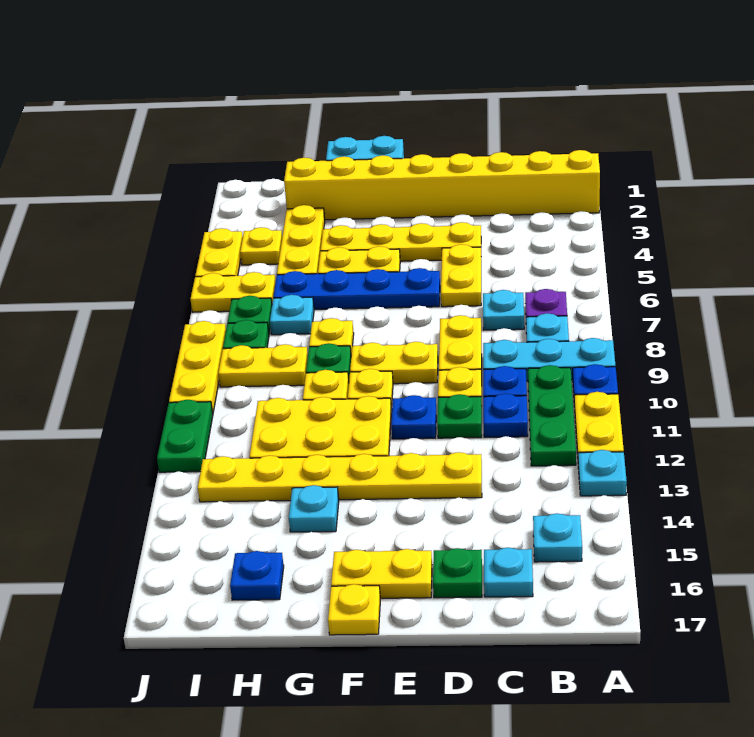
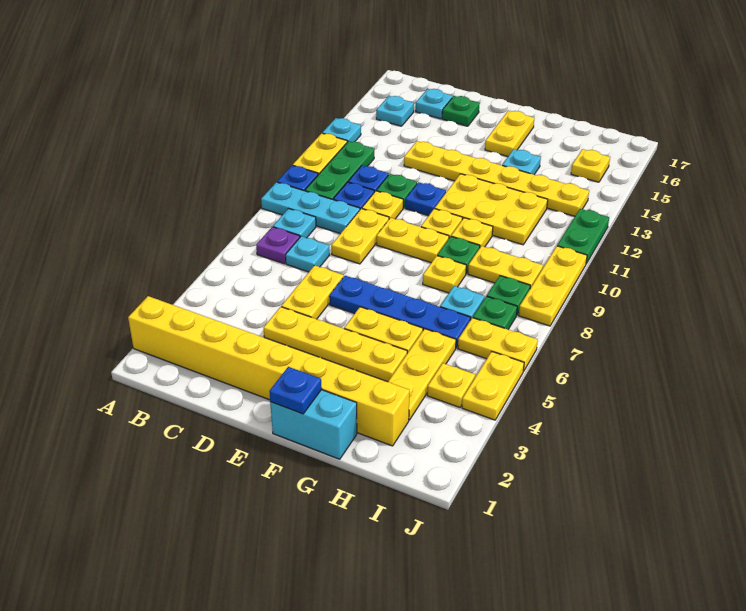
yellow plate E16:F16 level 1 -> yellow plate F15:F16 level 1
yellow plate F17 level 1 -> yellow plate I15 level 1
blue plate H16 level 1 -> blue plate F1 level 2

